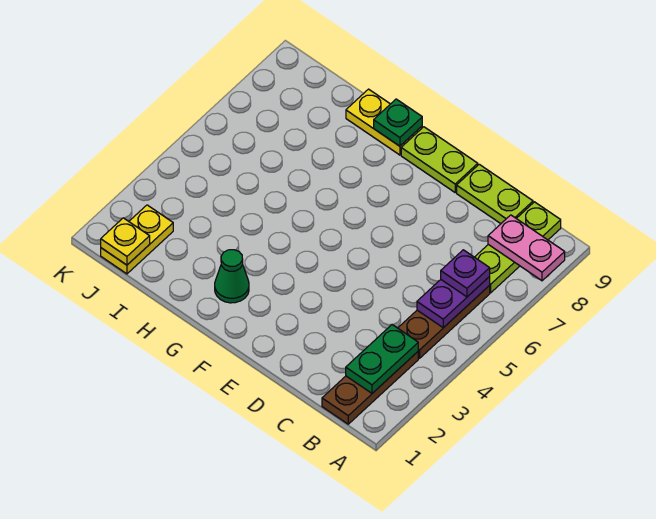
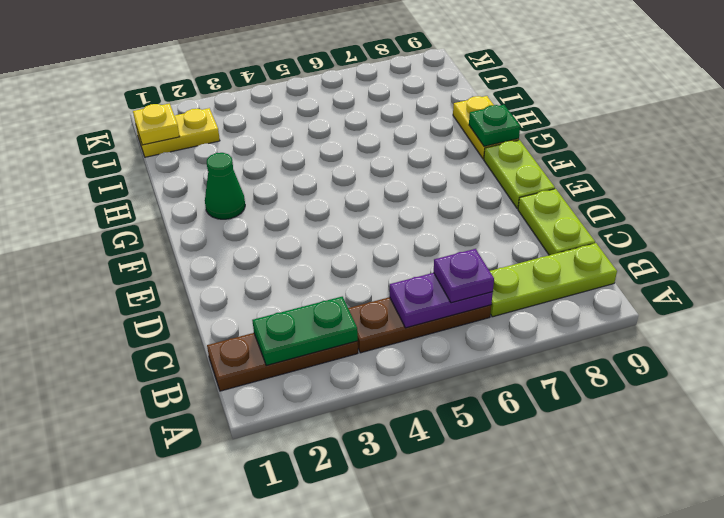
pink plate A8:B8 level 2 -> none

